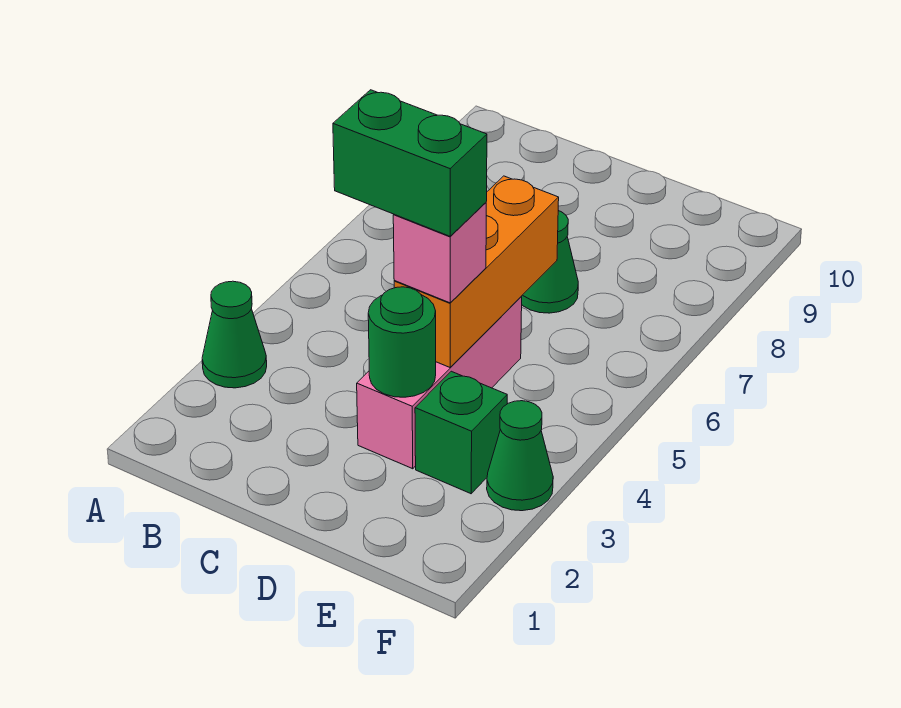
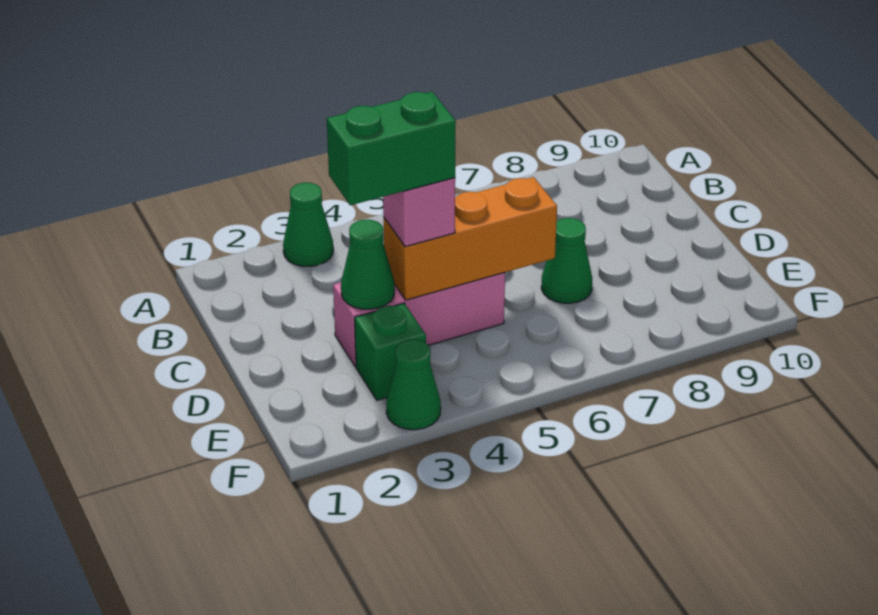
green brick C4:D4 level 4 -> green brick D3:D4 level 4
green round brick D3 level 2 -> green cone D3 level 2

